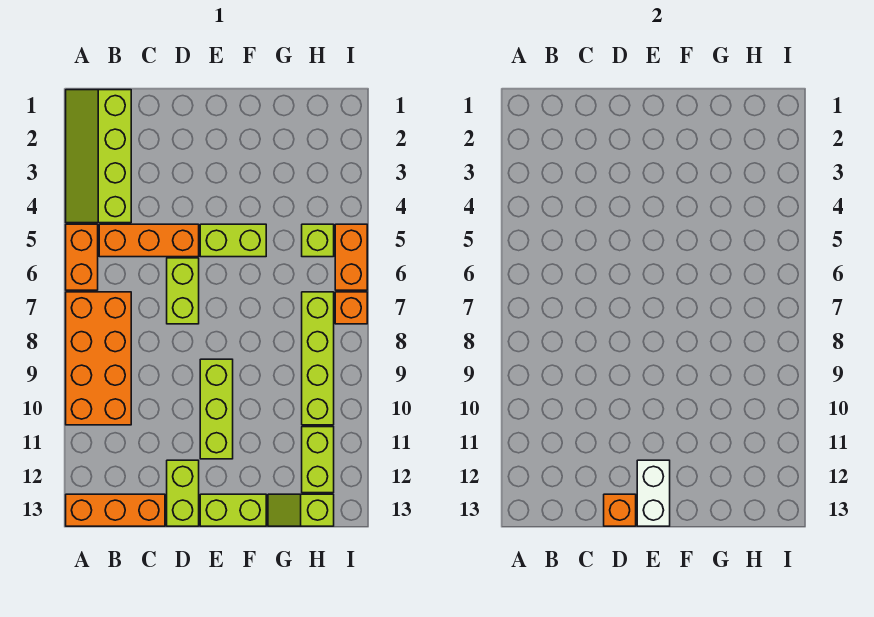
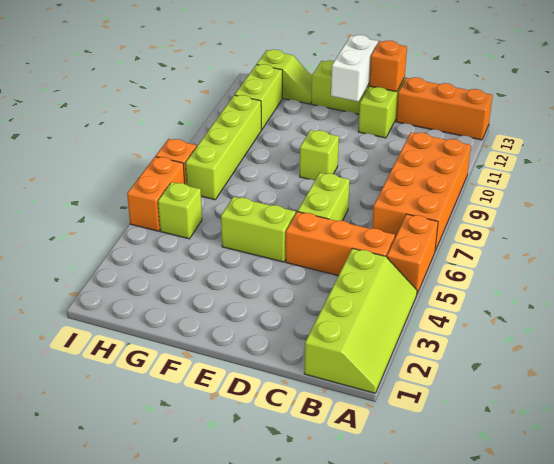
lime brick E9:E11 level 1 -> lime brick E9 level 1

